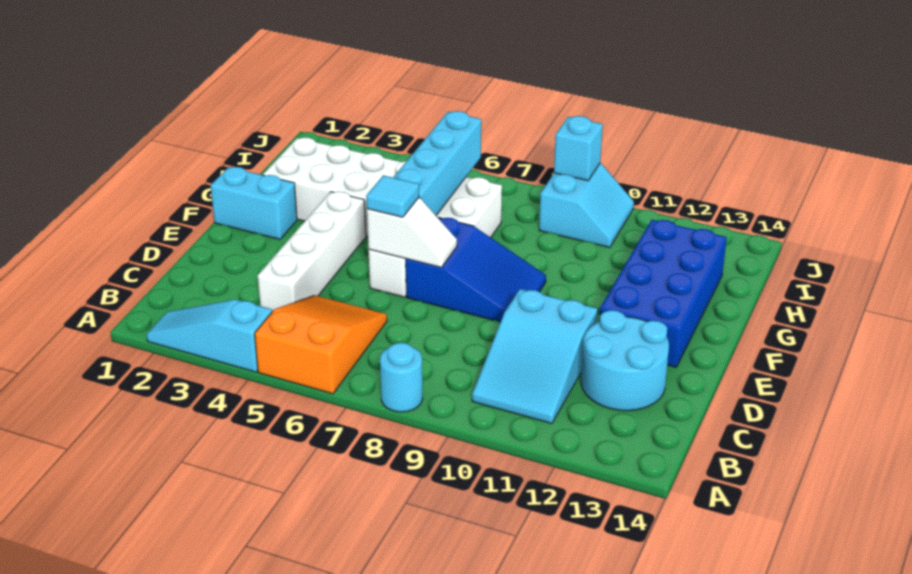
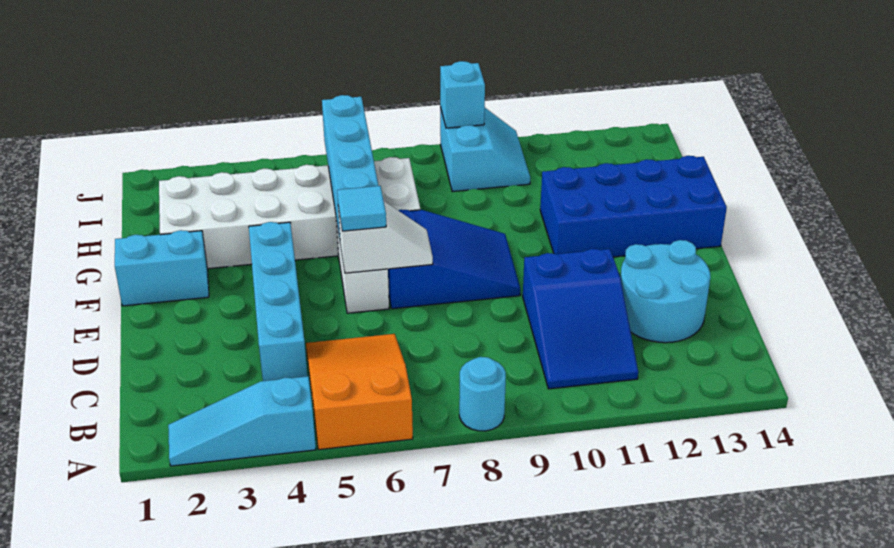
cyan slope B10:D11 level 1 top D -> blue slope B10:D11 level 1 top D
white brick C4:F4 level 1 -> cyan brick C4:F4 level 1
blue brick E12:H13 level 1 -> blue brick F11:G14 level 1

